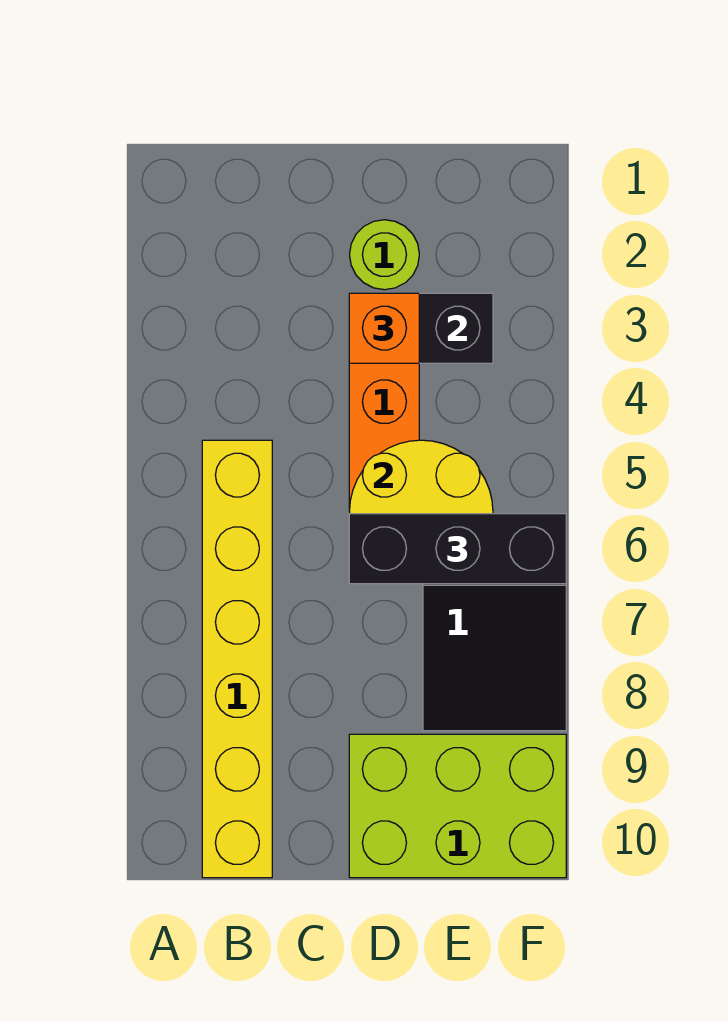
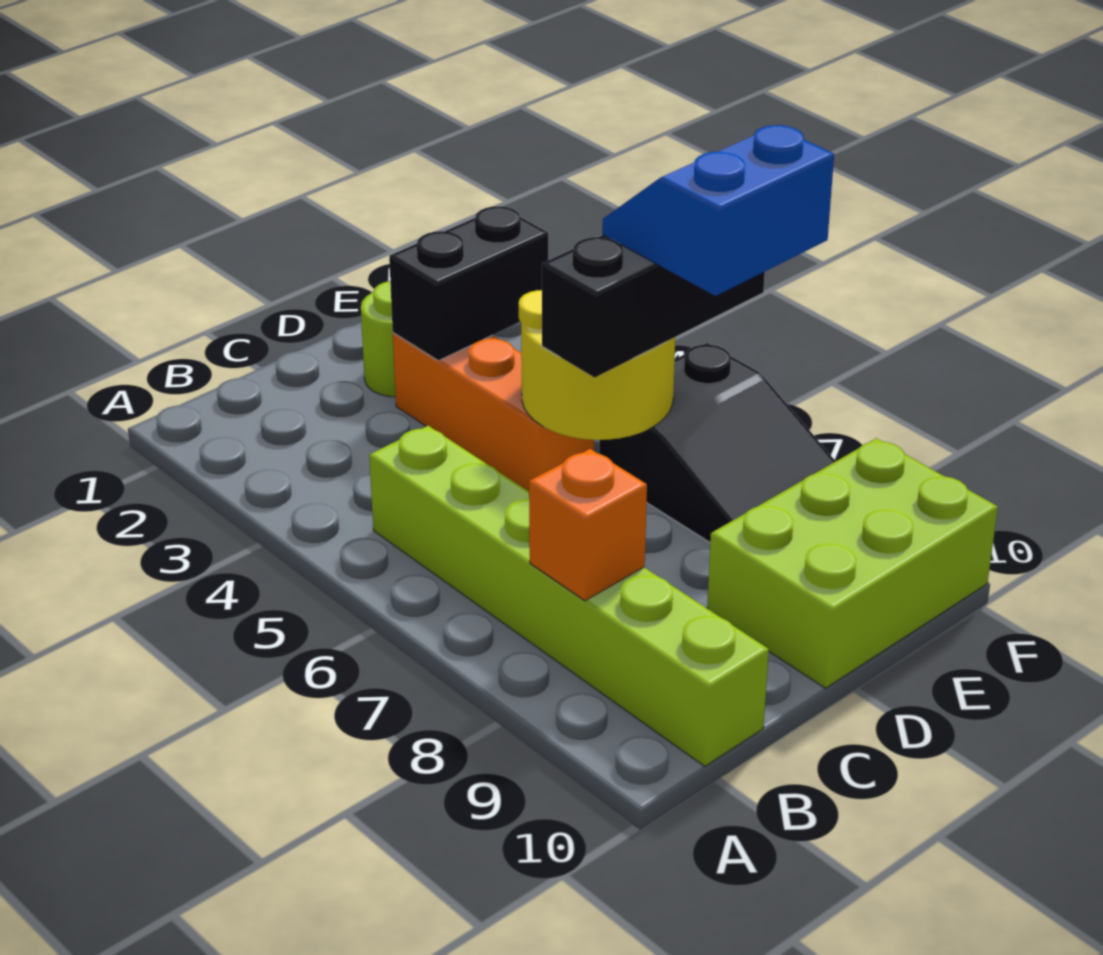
yellow brick B5:B10 level 1 -> lime brick B5:B10 level 1
orange brick D3 level 3 -> orange brick B8 level 2
none -> blue slope E6:F7 level 4 top 7

